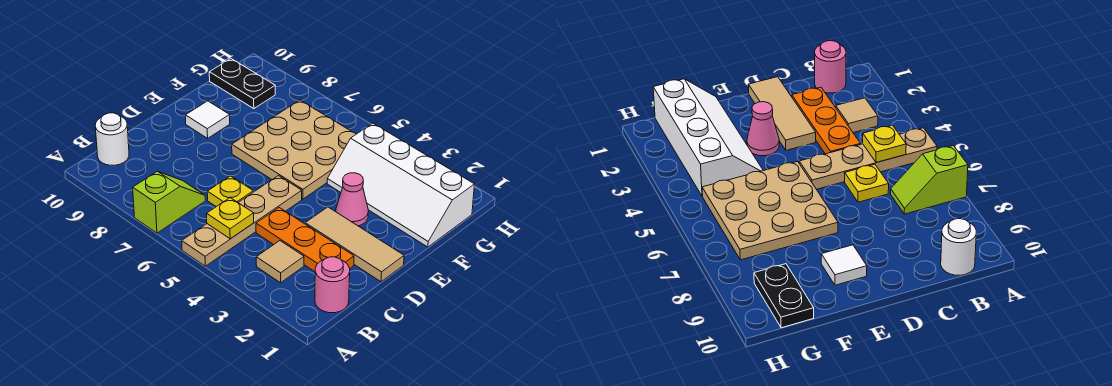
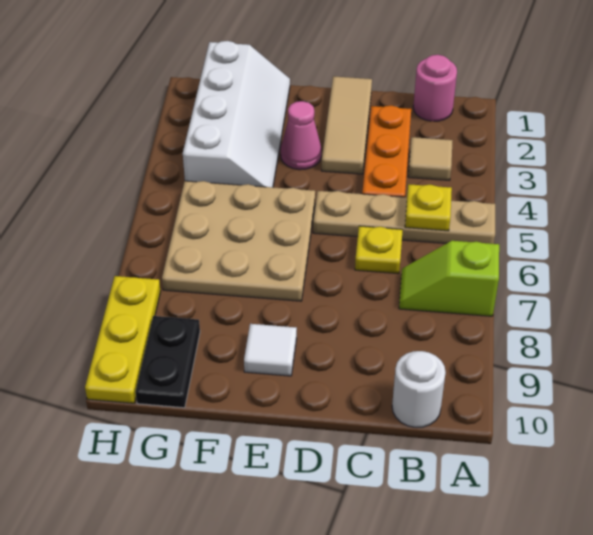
none -> yellow plate H8:H10 level 1

